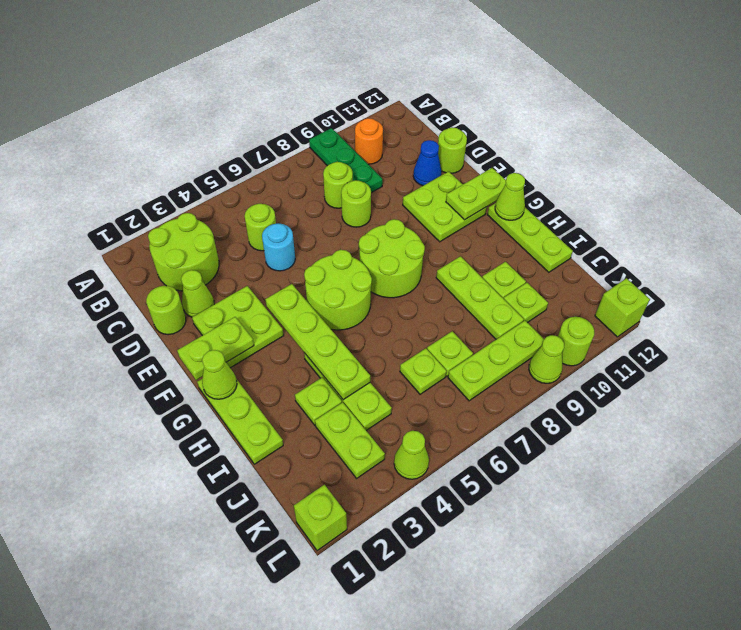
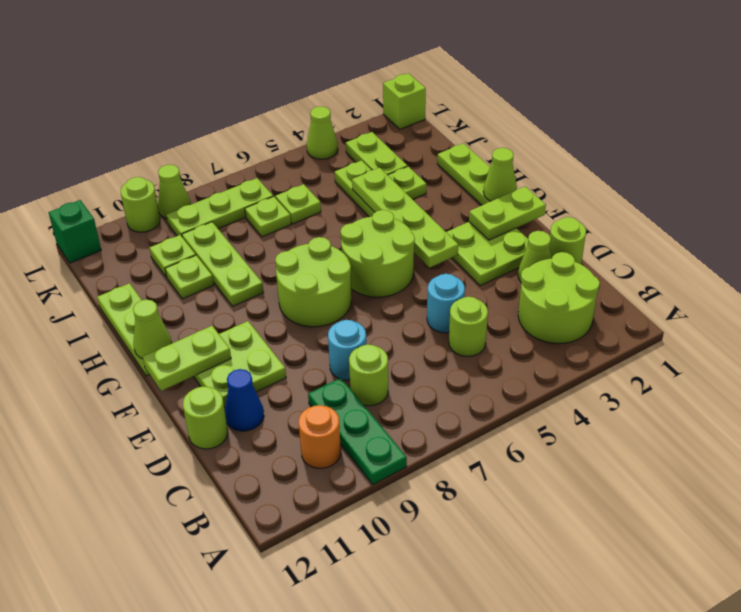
lime round brick D8 level 1 -> cyan round brick D8 level 1
lime brick L12 level 1 -> green brick L12 level 1

